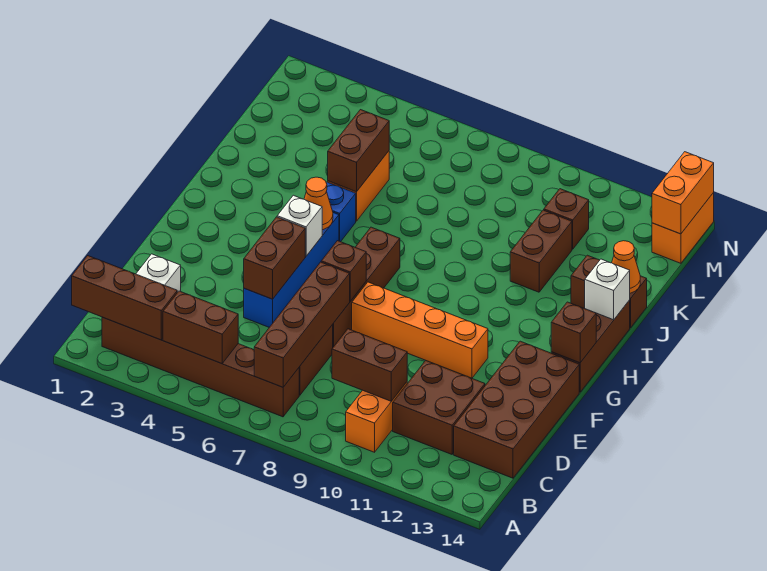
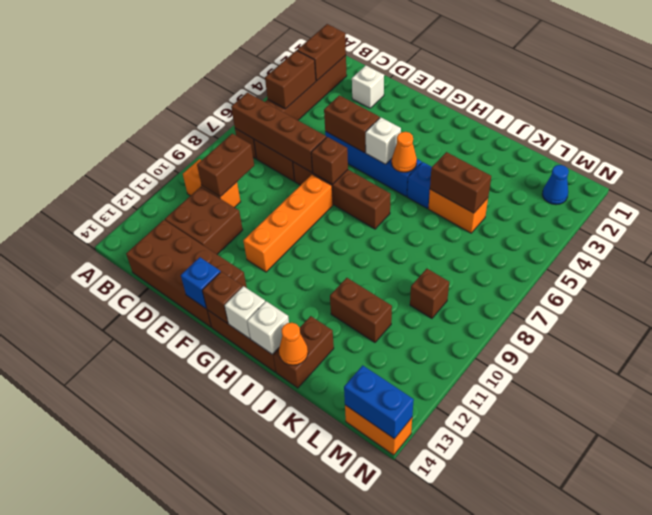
brown brick B1:B3 level 2 -> brown brick B2:B3 level 2
none -> blue brick F14 level 2
none -> white brick H14 level 2
brown brick L11 level 1 -> brown brick L9 level 1
none -> blue cone M2 level 1
orange brick M14:N14 level 2 -> blue brick M14:N14 level 2

